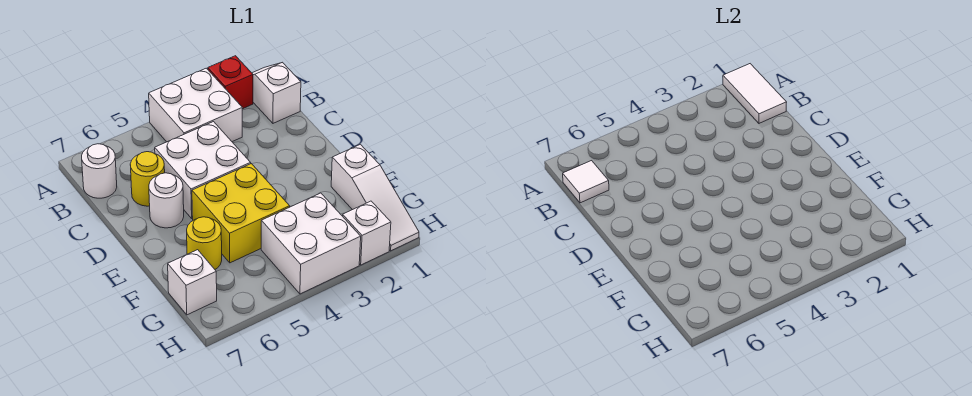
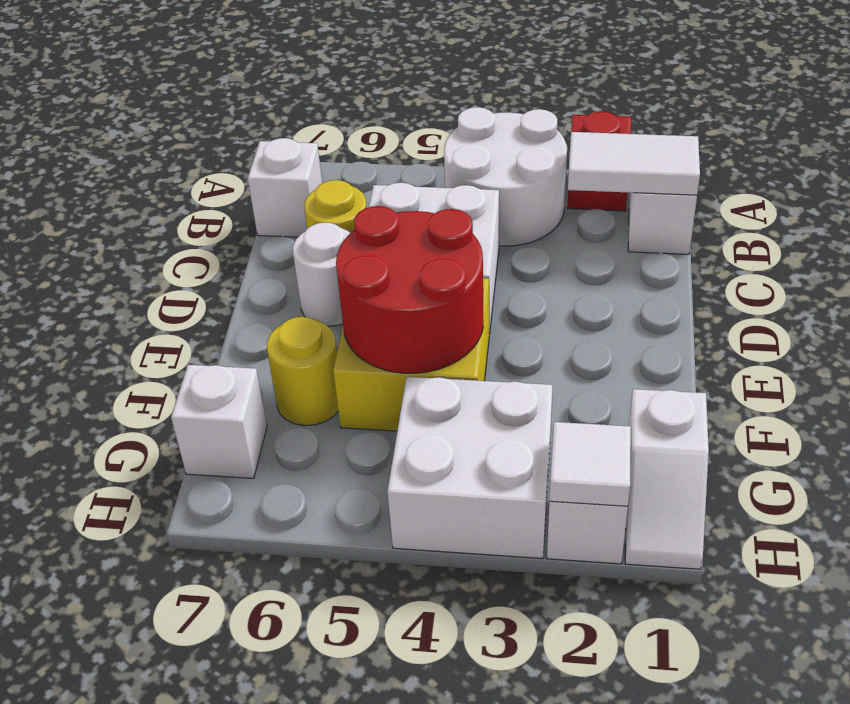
white tile A1:B1 level 2 -> white tile B1:B2 level 2
white brick A3:B4 level 1 -> white round brick A3:B4 level 1
white round brick B7 level 1 -> white brick B7 level 1
white tile B7 level 2 -> white tile H2 level 2
none -> red round brick E4:F5 level 2
white slope F1:H1 level 1 top F -> white slope G1:H1 level 1 top G

